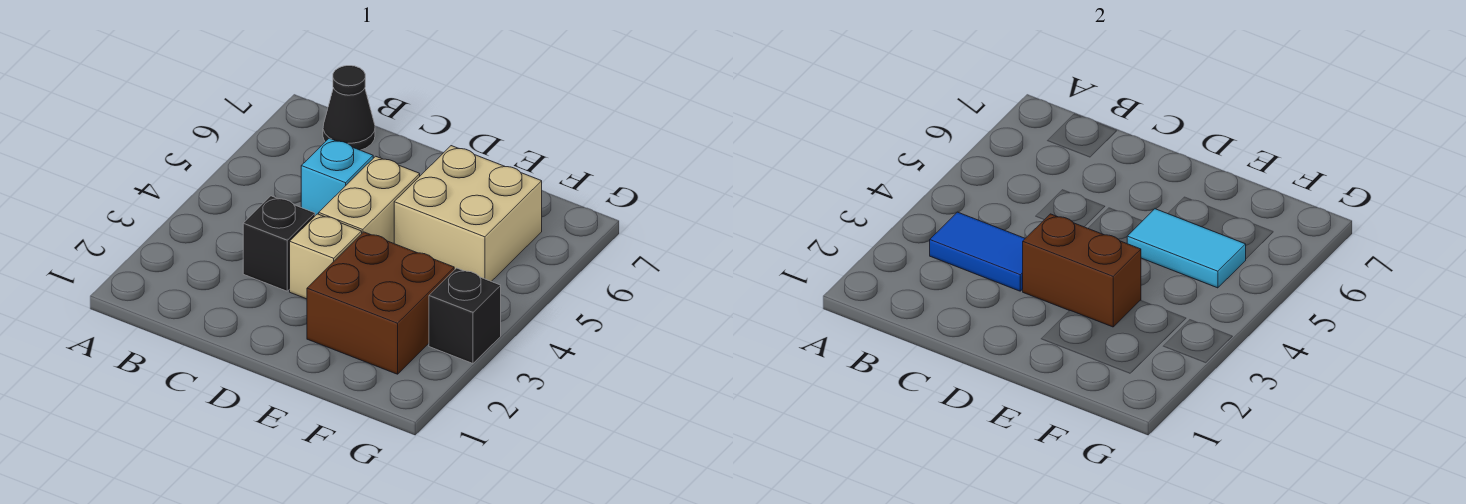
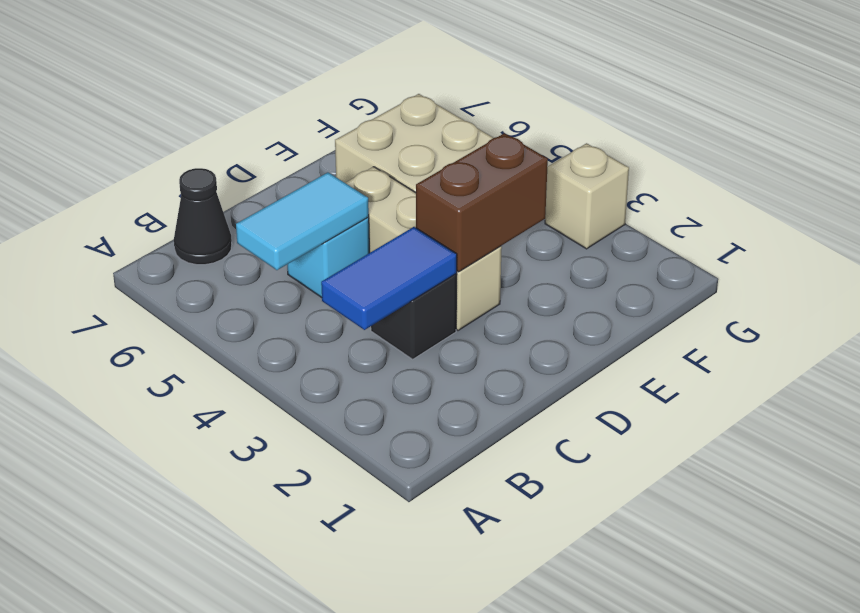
brown brick E2:F3 level 1 -> none
cyan tile E5:F5 level 2 -> cyan tile B5:C5 level 2
black brick G3 level 1 -> tan brick G3 level 1

